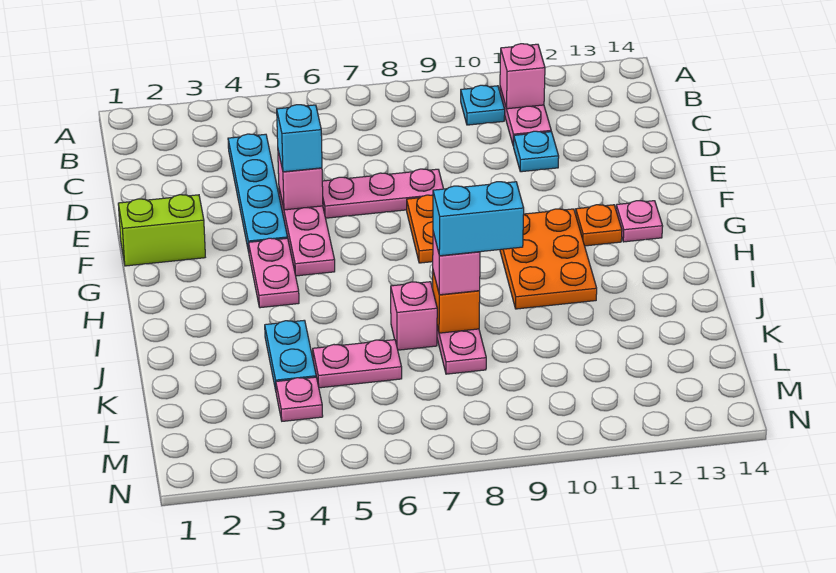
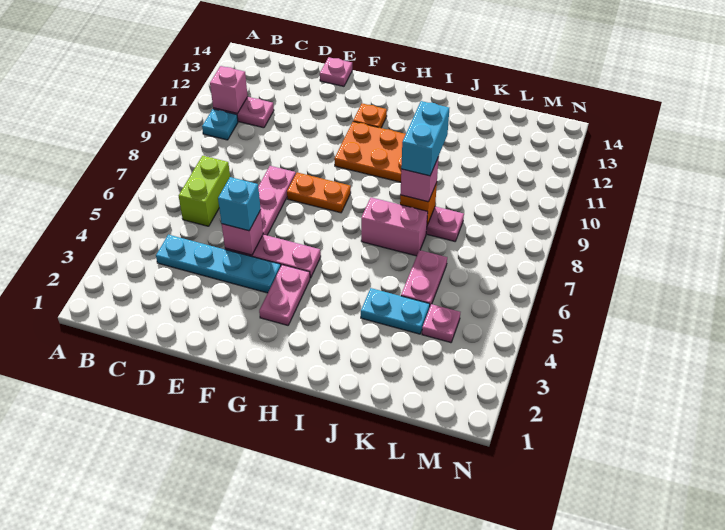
cyan plate D11 level 1 -> none
lime brick F1:F2 level 1 -> lime brick C6:C7 level 1
pink plate G4:H4 level 1 -> pink plate G3:G4 level 1
pink plate G13 level 1 -> pink plate E14 level 1
pink brick J7 level 1 -> pink brick I7:J7 level 1

